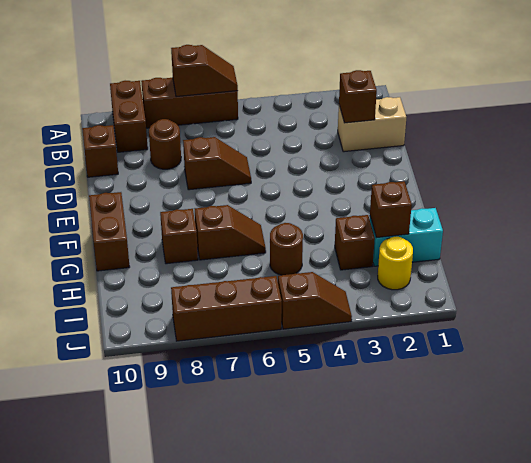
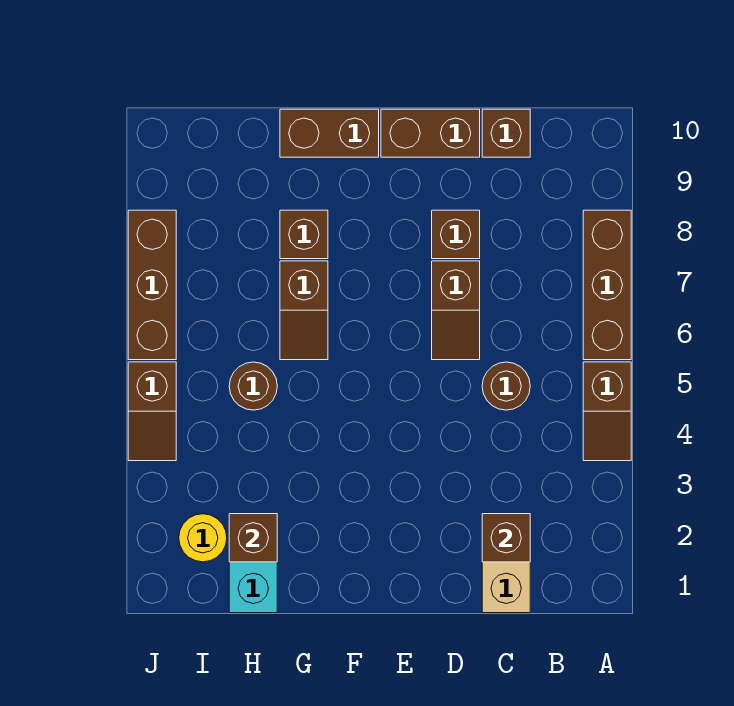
brown slope A6:A7 level 2 top 7 -> brown slope A4:A5 level 1 top 5
brown brick A9:B9 level 1 -> brown brick D10:E10 level 1
brown round brick C8 level 1 -> brown round brick C5 level 1
brown brick H3 level 1 -> brown brick D8 level 1

